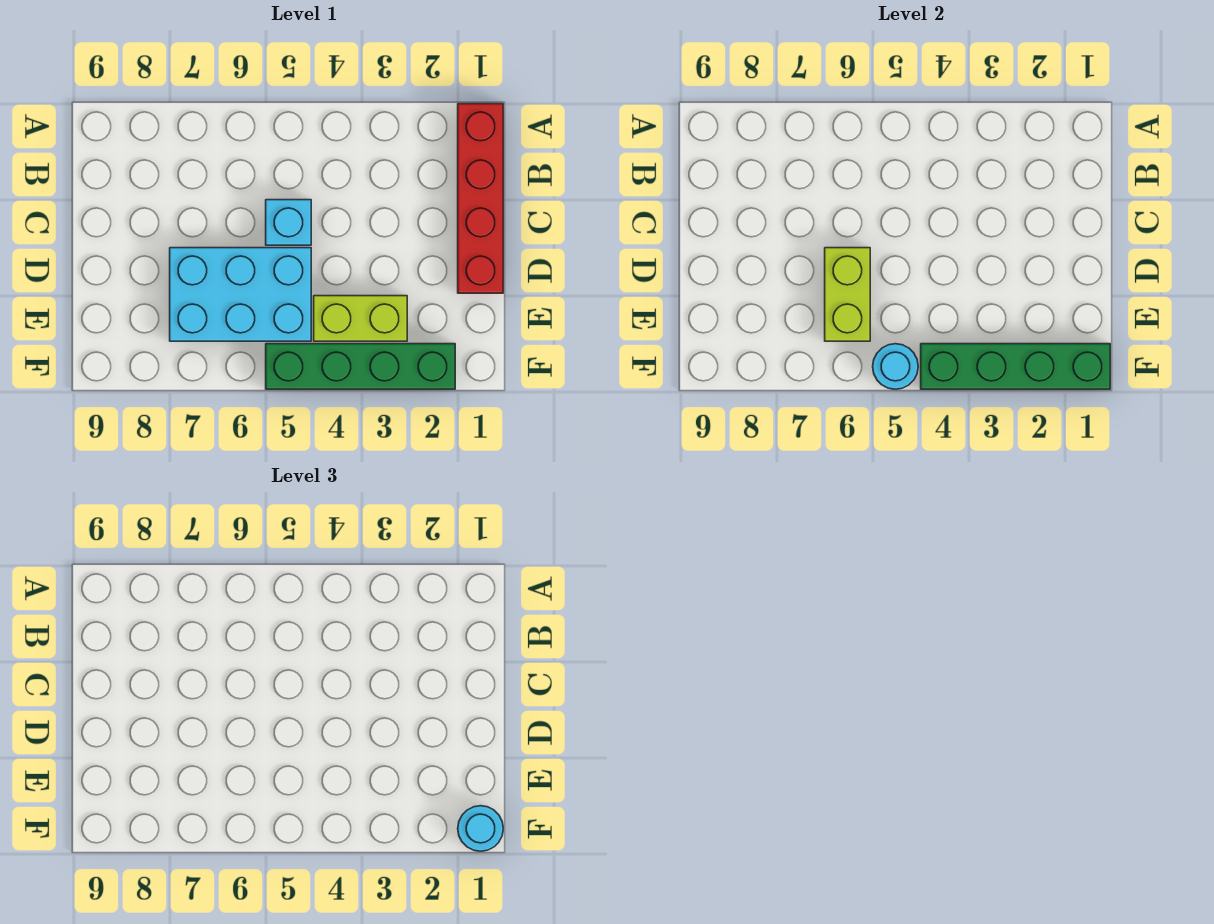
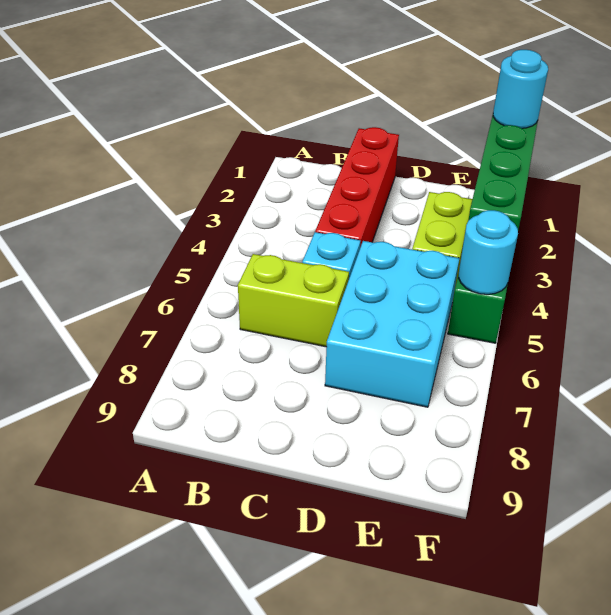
red brick A1:D1 level 1 -> red brick C1:C4 level 1
lime brick D6:E6 level 2 -> lime brick B6:C6 level 1

